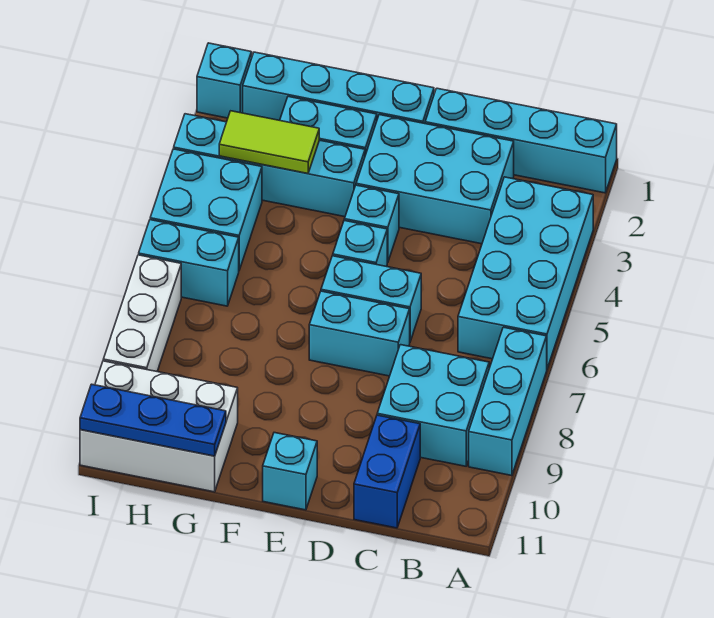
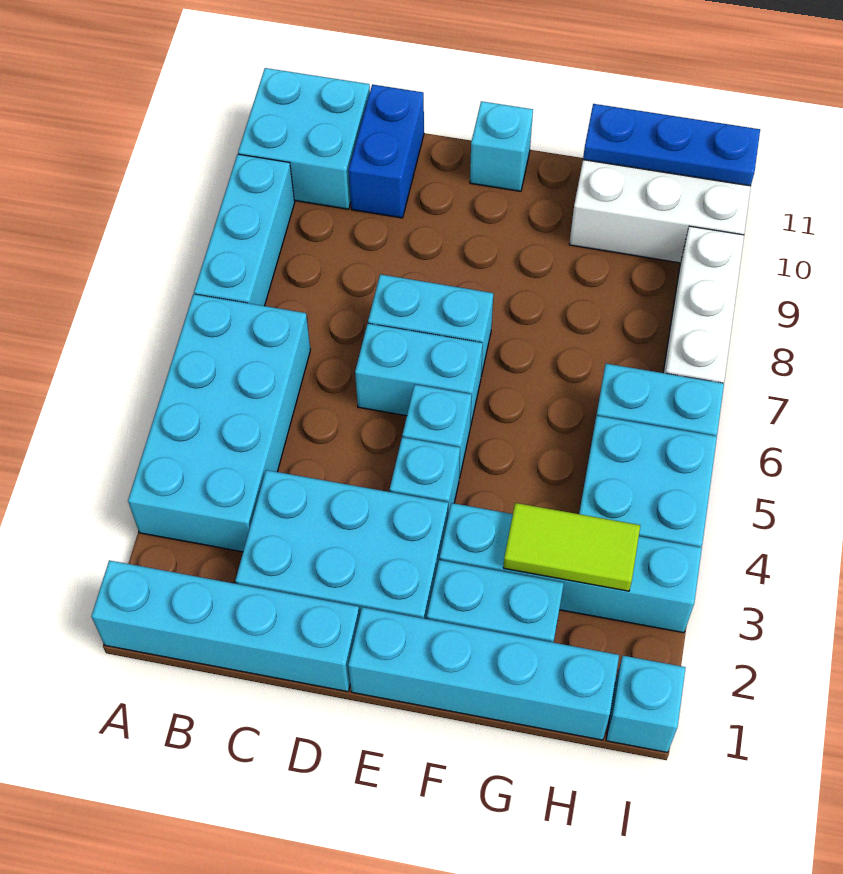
cyan brick B8:C9 level 1 -> cyan brick A10:B11 level 1

